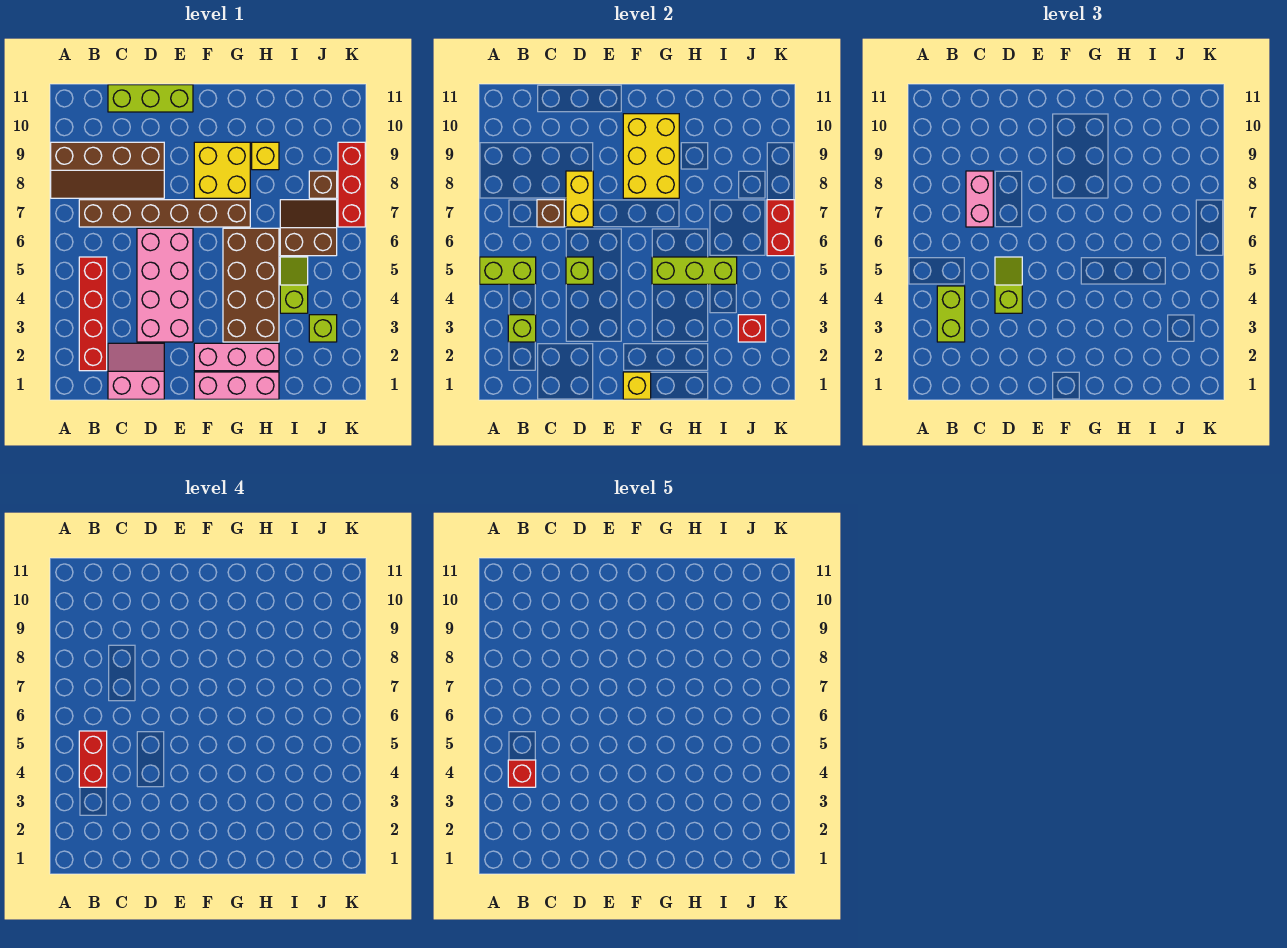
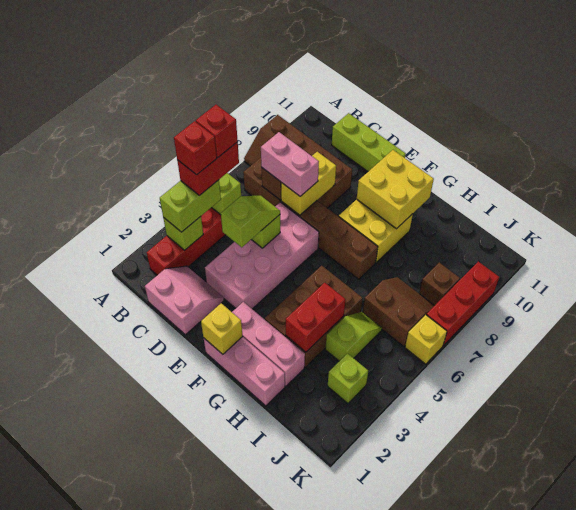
pink brick C7:C8 level 3 -> pink brick C7:D7 level 3
yellow brick F8:G10 level 2 -> yellow brick F9:G10 level 2
brown brick G3:H6 level 1 -> brown brick G3:H5 level 1
lime brick G5:I5 level 2 -> none
yellow brick H9 level 1 -> yellow brick K6 level 1
red brick J3 level 2 -> red brick B5 level 5
red brick K6:K7 level 2 -> red brick H3:H4 level 2

